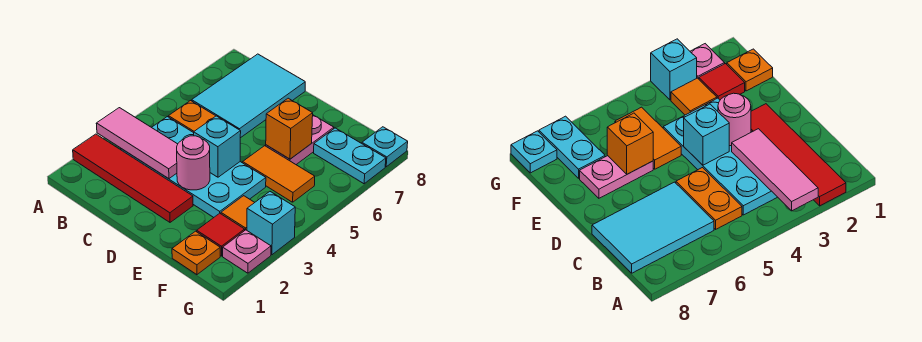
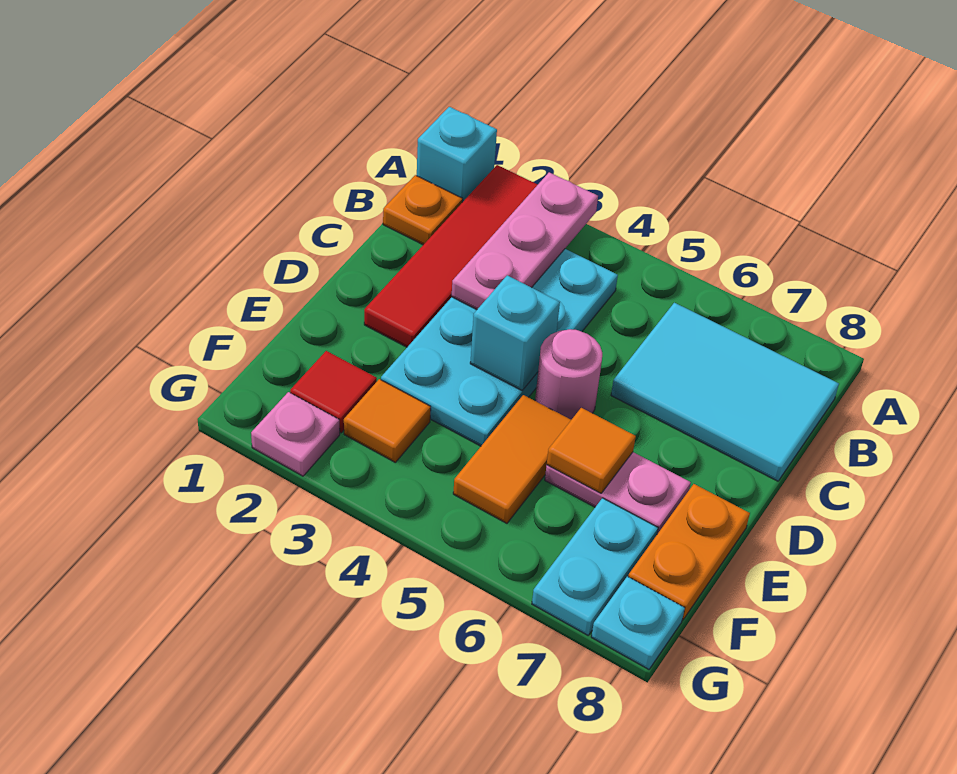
pink tile A3:C3 level 2 -> pink plate A3:C3 level 2
orange plate B5:C5 level 1 -> orange plate E8:F8 level 1
pink round brick D3 level 2 -> pink round brick D5 level 1
orange brick E6 level 2 -> orange tile E6 level 2
orange plate F1 level 1 -> orange plate B1 level 1
cyan brick G3 level 1 -> cyan brick A1 level 1

